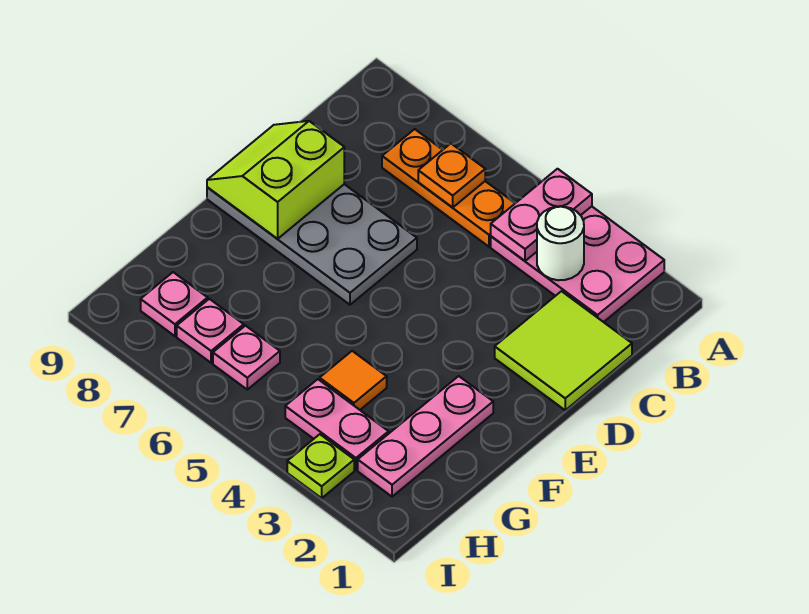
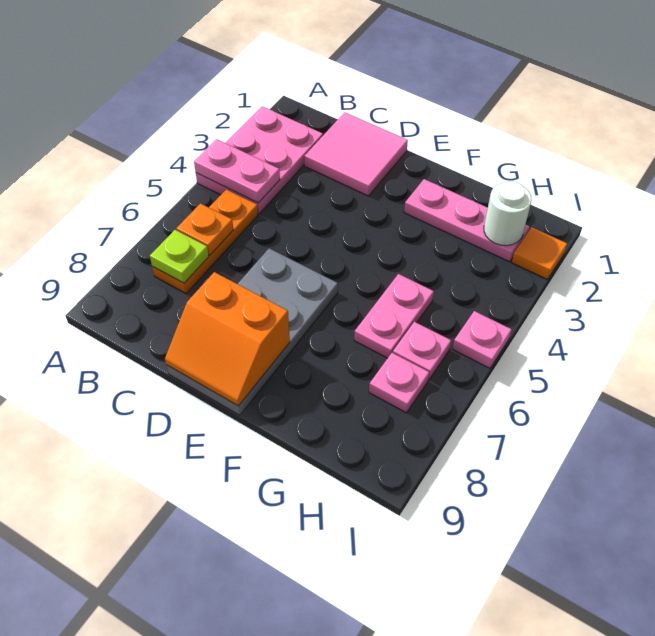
white round brick B3 level 2 -> white round brick H2 level 2
lime tile C1:D2 level 1 -> pink tile C1:D2 level 1
lime slope D8:E9 level 2 top 8 -> orange slope D8:E9 level 2 top 8
orange tile G4 level 1 -> orange tile I2 level 1
pink plate H3:H4 level 1 -> pink plate G5:G6 level 1
pink plate H8 level 1 -> pink plate I5 level 1
lime plate I3 level 1 -> lime plate B7 level 2

